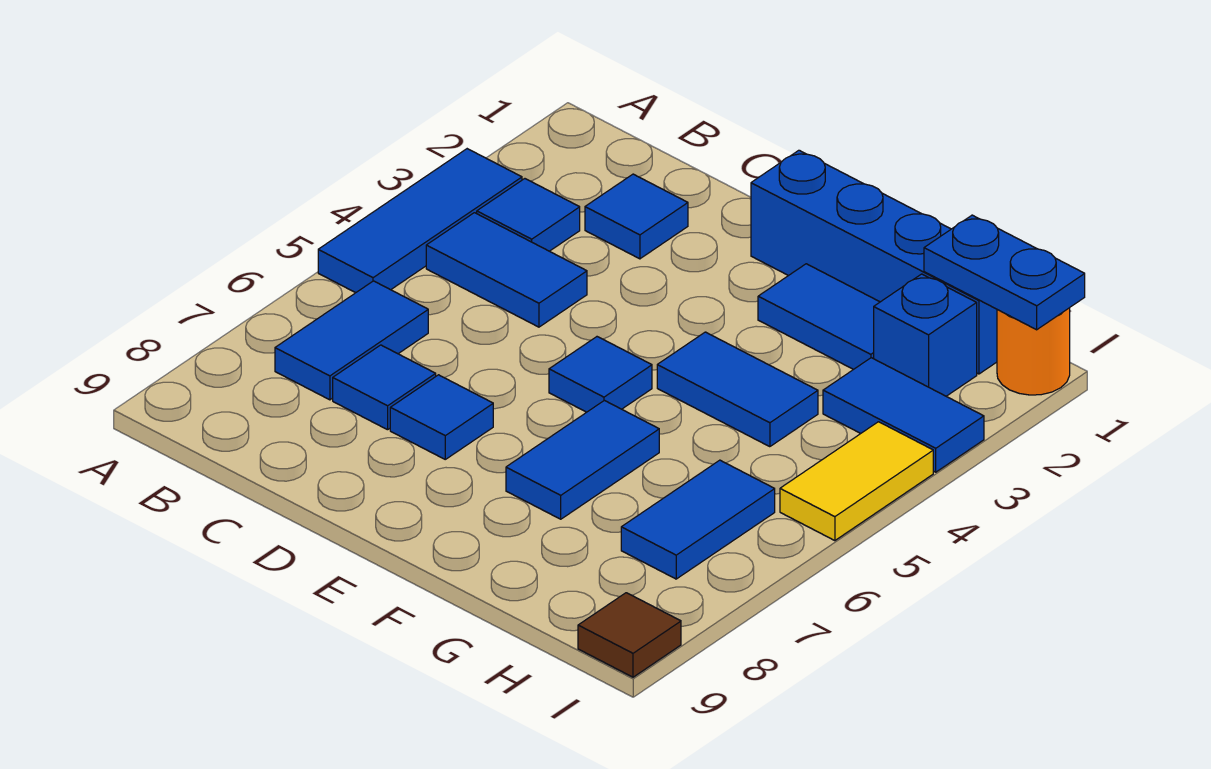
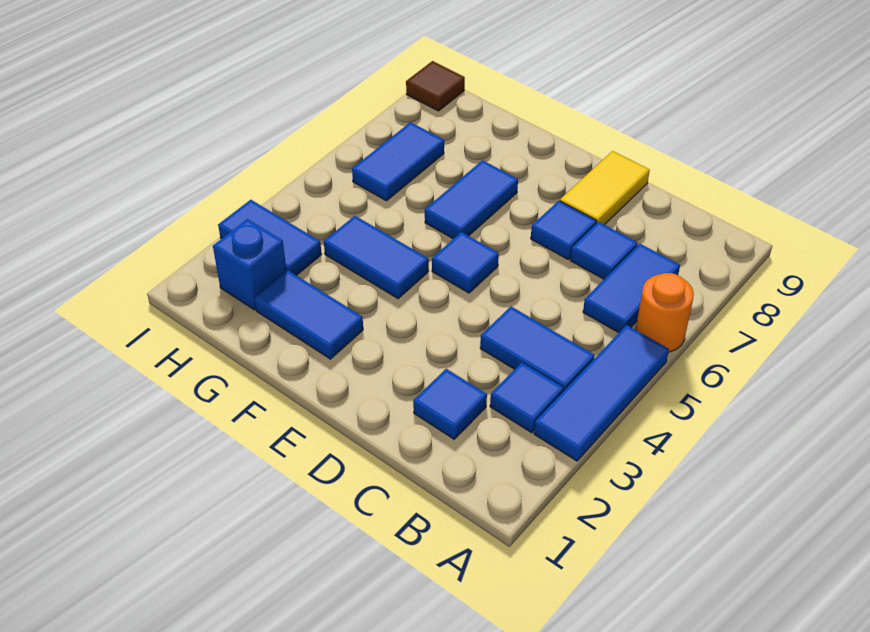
blue brick E1:H1 level 1 -> none
blue plate H1:I1 level 2 -> none
orange round brick I1 level 1 -> orange round brick A6 level 1
yellow tile I4:I5 level 1 -> yellow tile D8:D9 level 1

